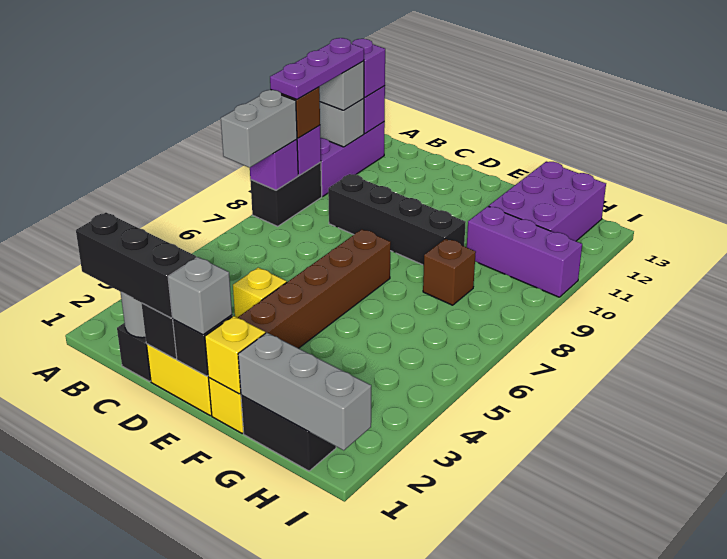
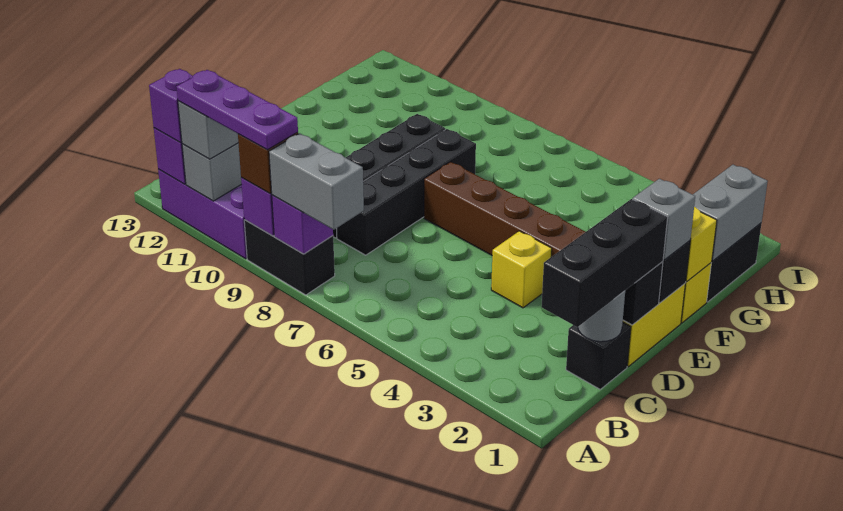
none -> black brick C8:F8 level 1
grey brick G1:I1 level 2 -> grey brick G1:H1 level 2
brown brick G8 level 1 -> none
purple brick G10:I10 level 1 -> none
purple brick G11:H13 level 1 -> none

